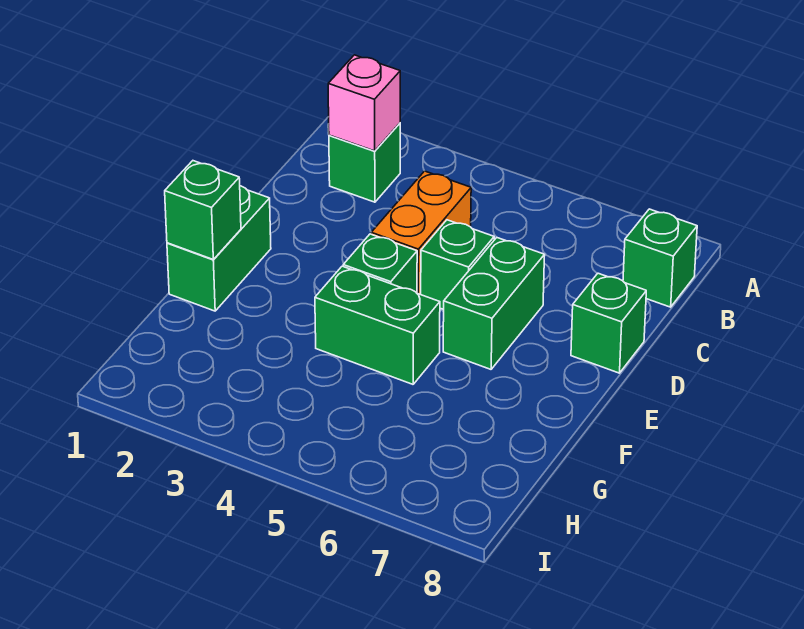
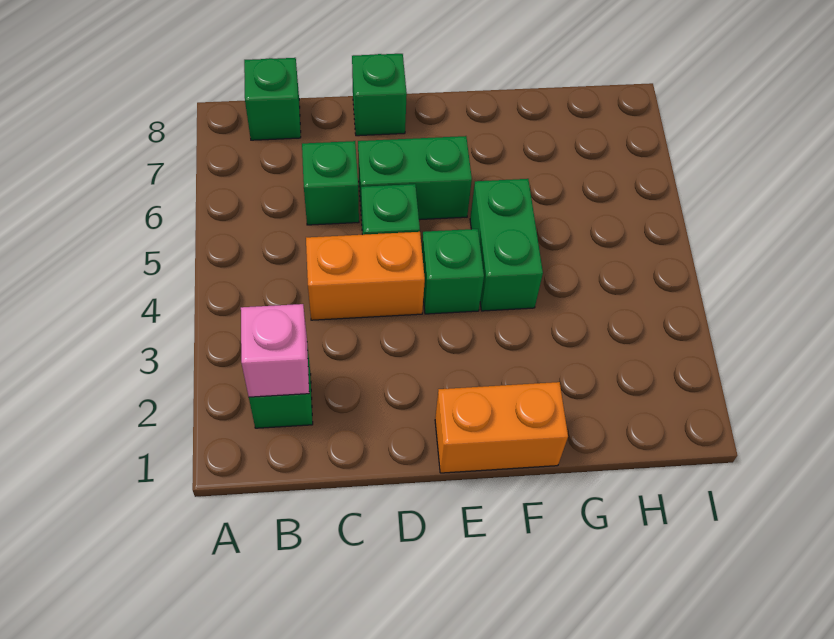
green brick E1:F1 level 1 -> orange brick E1:F1 level 1
green brick F1 level 2 -> green brick C6 level 1

